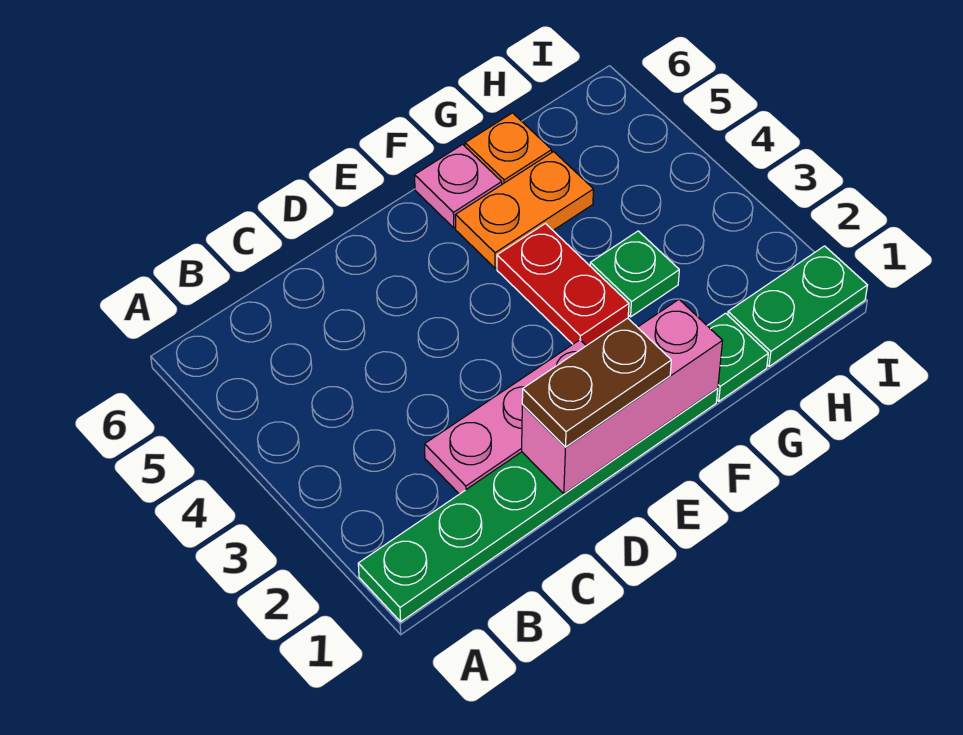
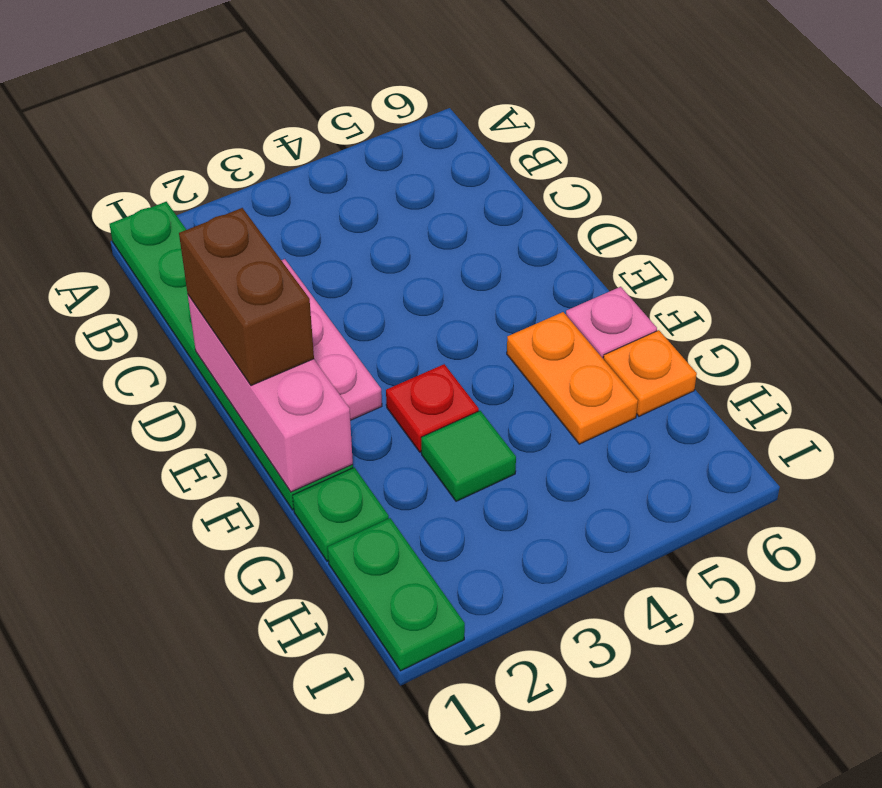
brown plate D1:E1 level 3 -> brown brick D1:E1 level 3
red plate F3:F4 level 1 -> red plate F3 level 1
green plate G3 level 1 -> green tile G3 level 1

